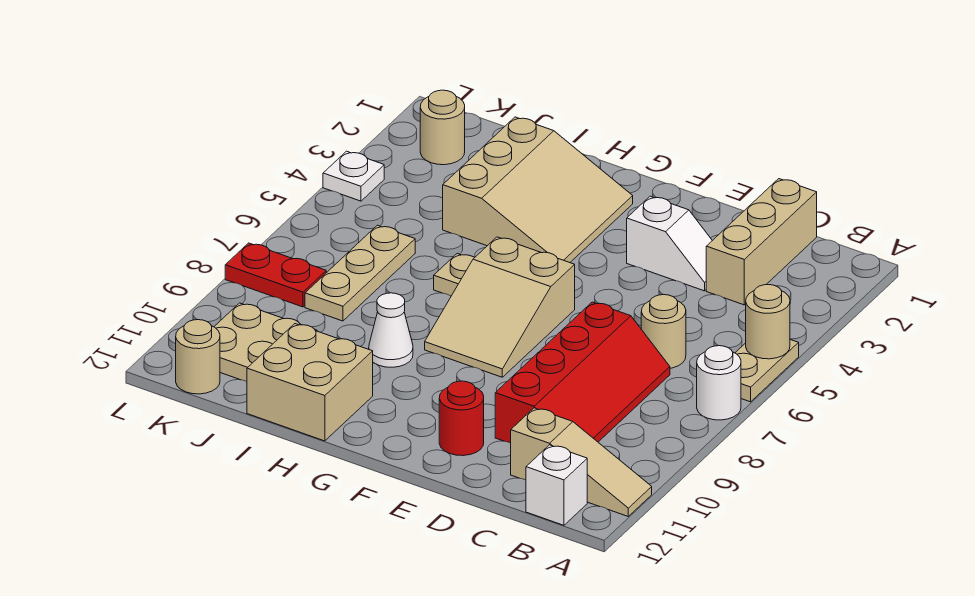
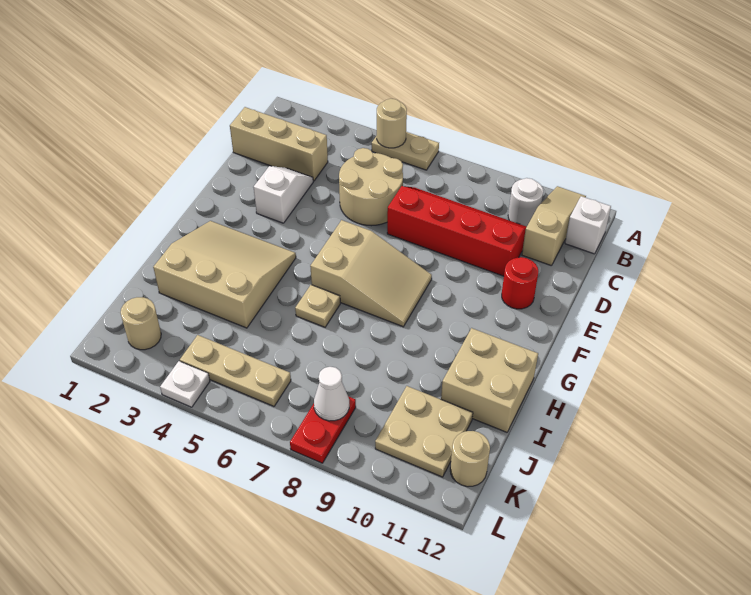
white round brick A7 level 1 -> white round brick B10 level 1
tan round brick C6 level 1 -> tan round brick C5:D6 level 1
white cone H9 level 1 -> white cone K8 level 2
tan plate J6:J8 level 1 -> tan plate K4:K6 level 1

